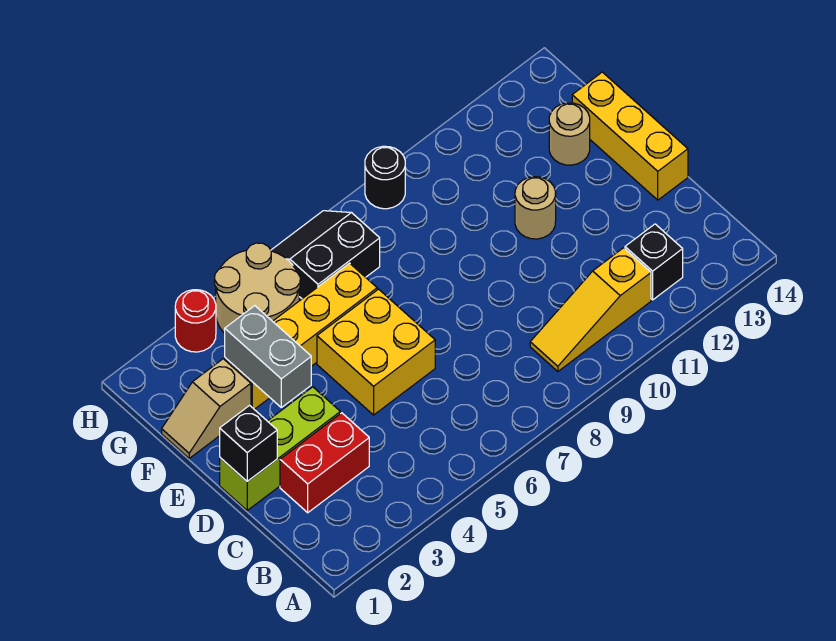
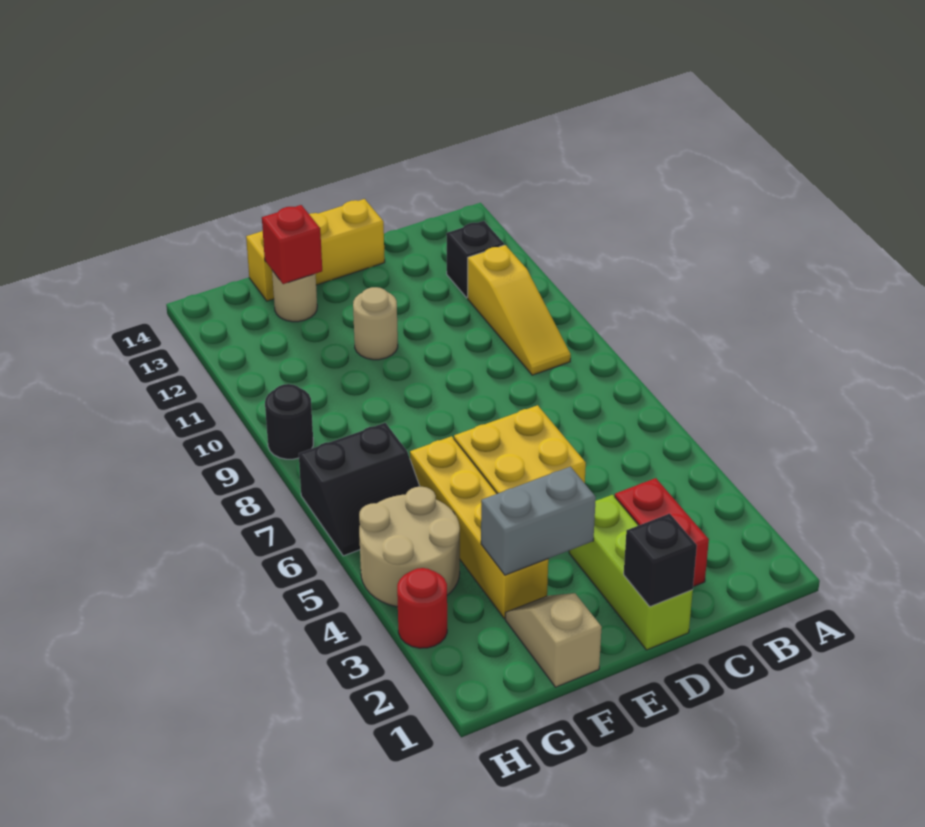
tan slope F1:F2 level 1 top 2 -> tan slope F1:F2 level 1 top 1
none -> red brick F13 level 2
black slope G6:H7 level 1 top G -> black slope G6:H7 level 1 top 7

